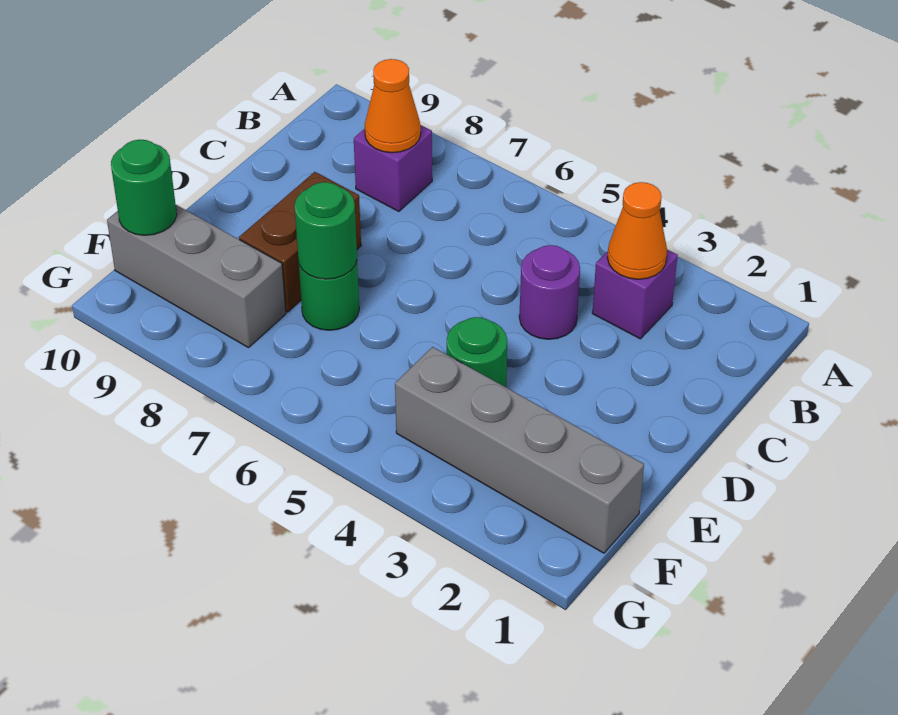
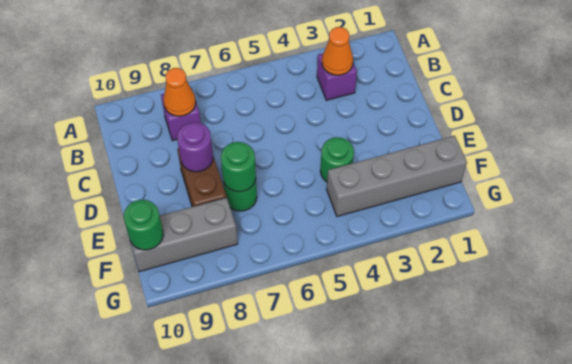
purple round brick C4 level 1 -> purple round brick D8 level 2

